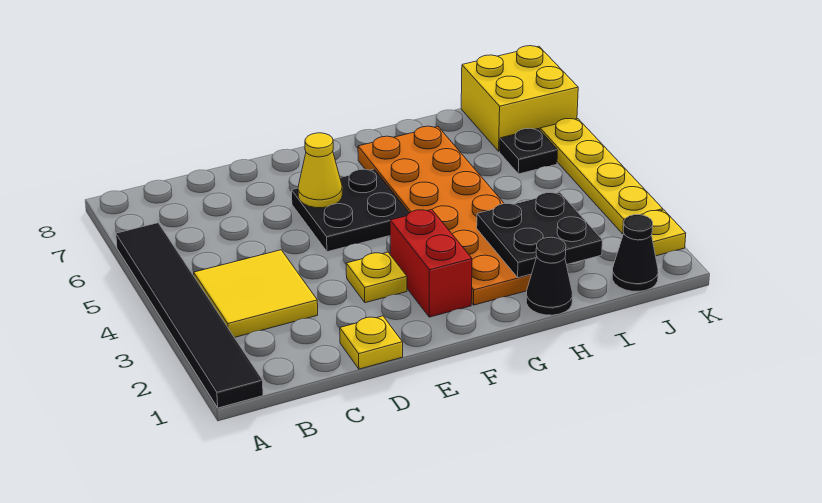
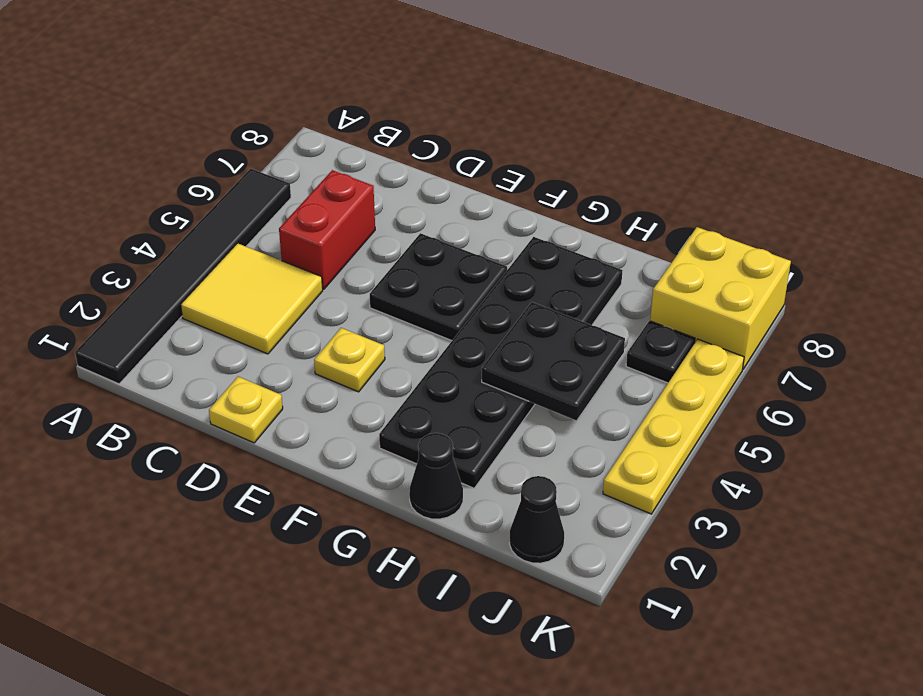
yellow cone E6 level 2 -> none
red brick F2:F3 level 1 -> red brick C5:C6 level 1
orange plate G2:H7 level 1 -> black plate G2:H7 level 1
black plate H2:I3 level 2 -> black plate H4:I5 level 2
yellow plate K2 level 1 -> none

